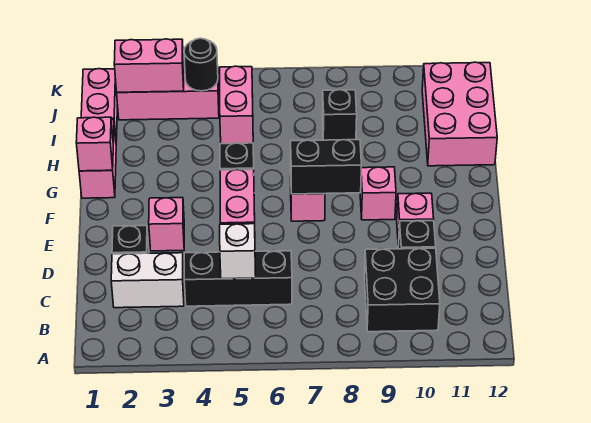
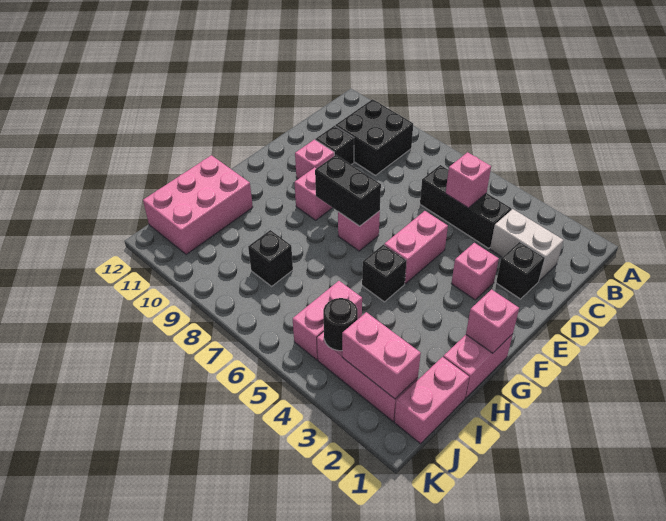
white brick C5 level 2 -> pink brick C5 level 2

